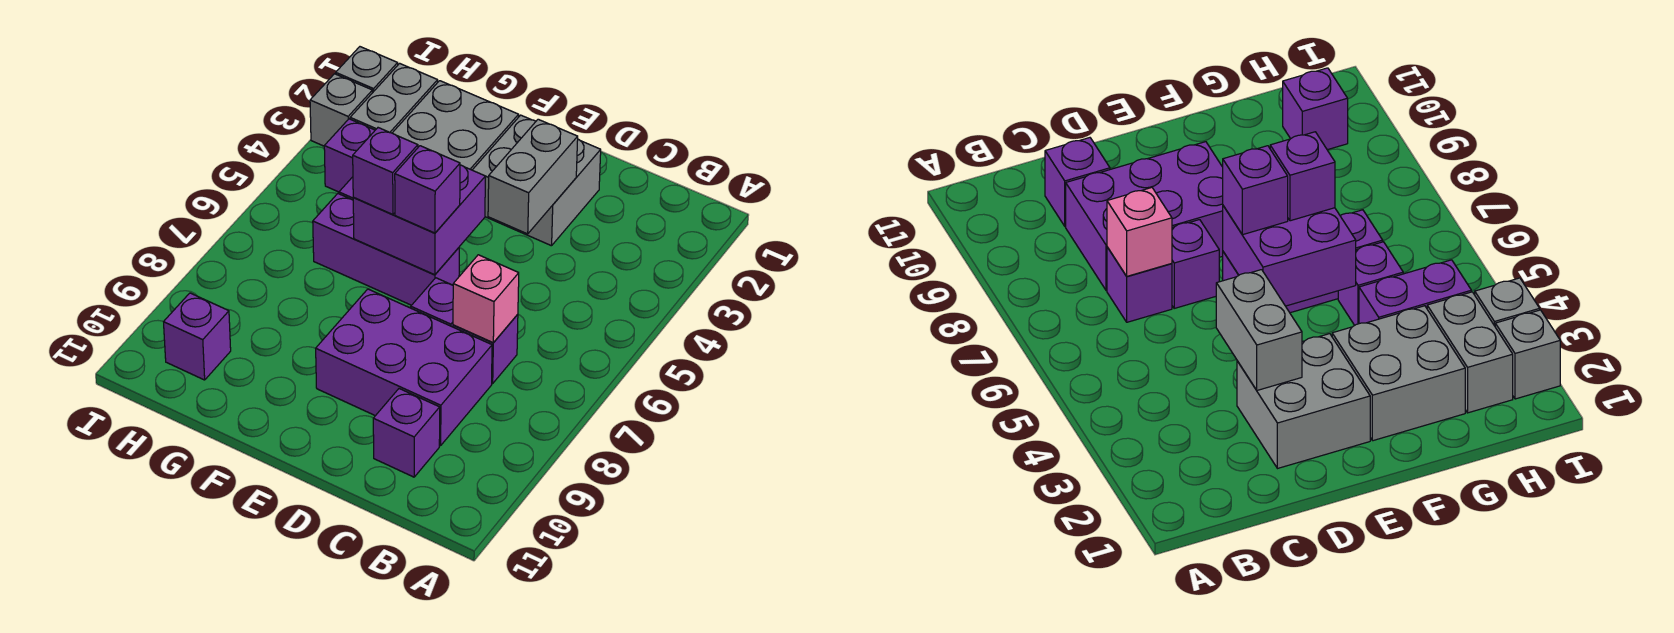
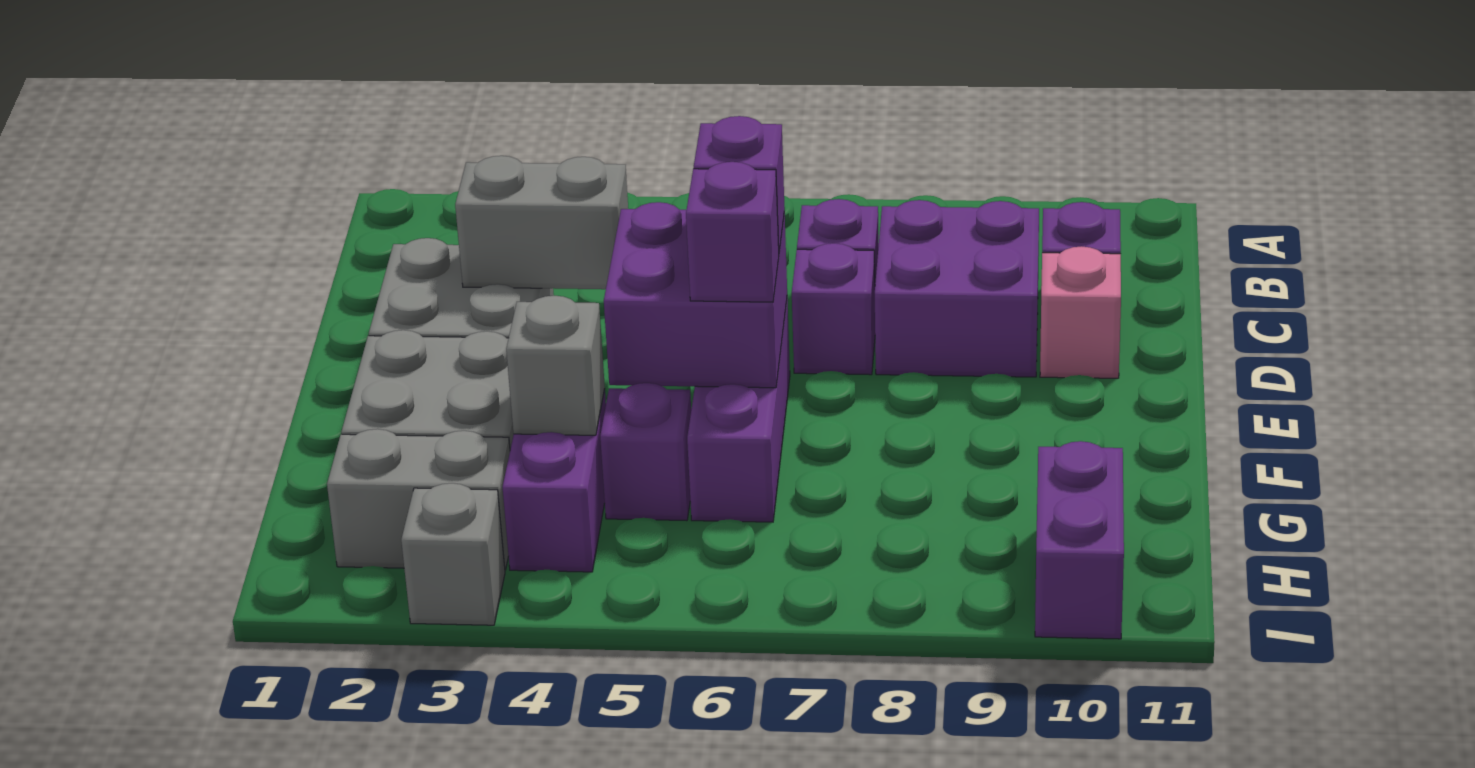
pink brick C7 level 2 -> pink brick D10 level 1
purple brick C8:E9 level 1 -> purple brick C8:D9 level 1
purple brick H10 level 1 -> purple brick H10:I10 level 1
grey brick I2 level 1 -> grey brick G4 level 2

